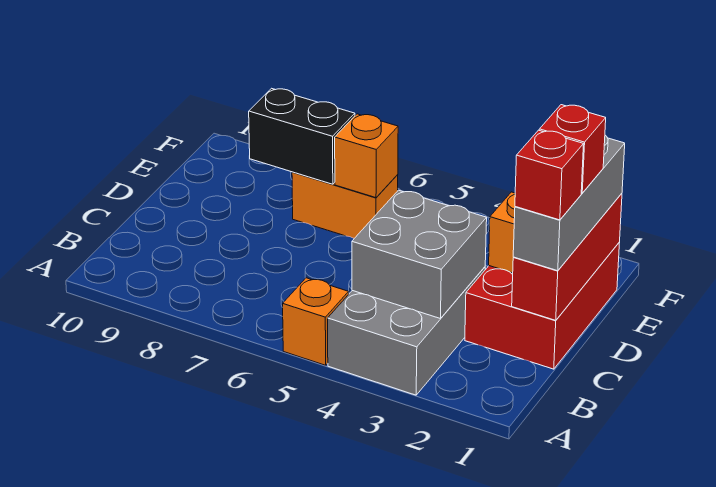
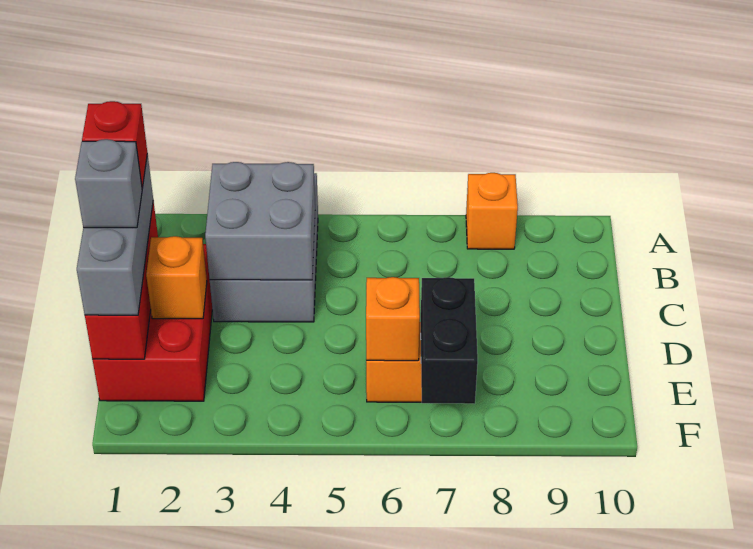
orange brick A5 level 1 -> orange brick A8 level 1
red brick D1 level 4 -> grey brick D1 level 4
black brick E7:E8 level 2 -> black brick E7:F7 level 2

